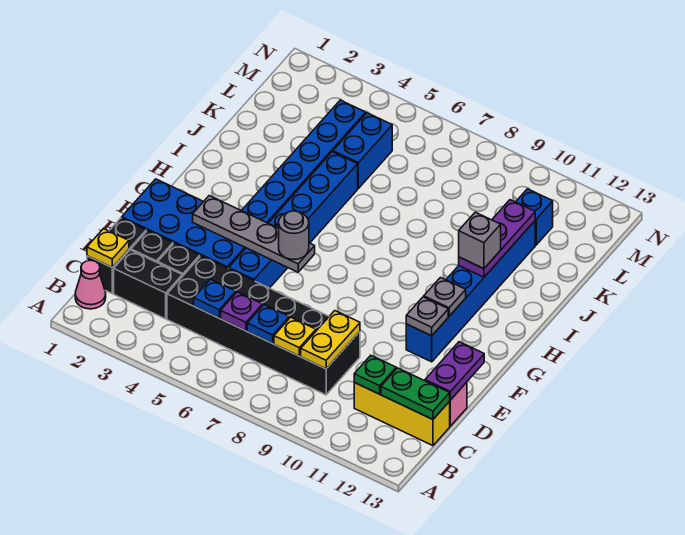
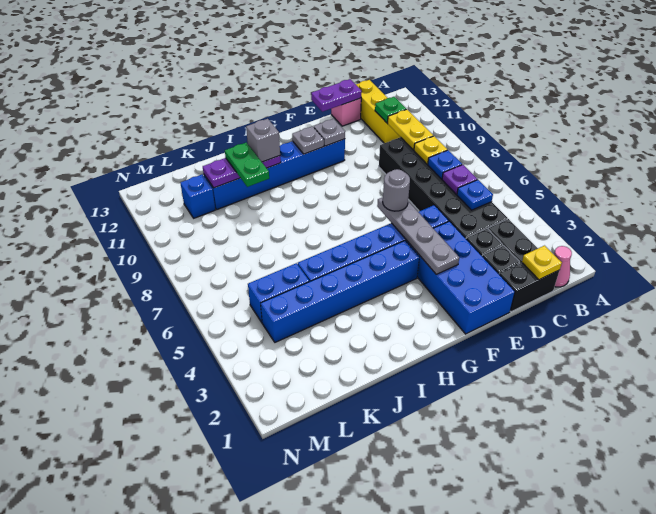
yellow plate C9:D9 level 2 -> yellow plate C9:C10 level 2
green plate C12:C13 level 2 -> green plate J10:J11 level 3

